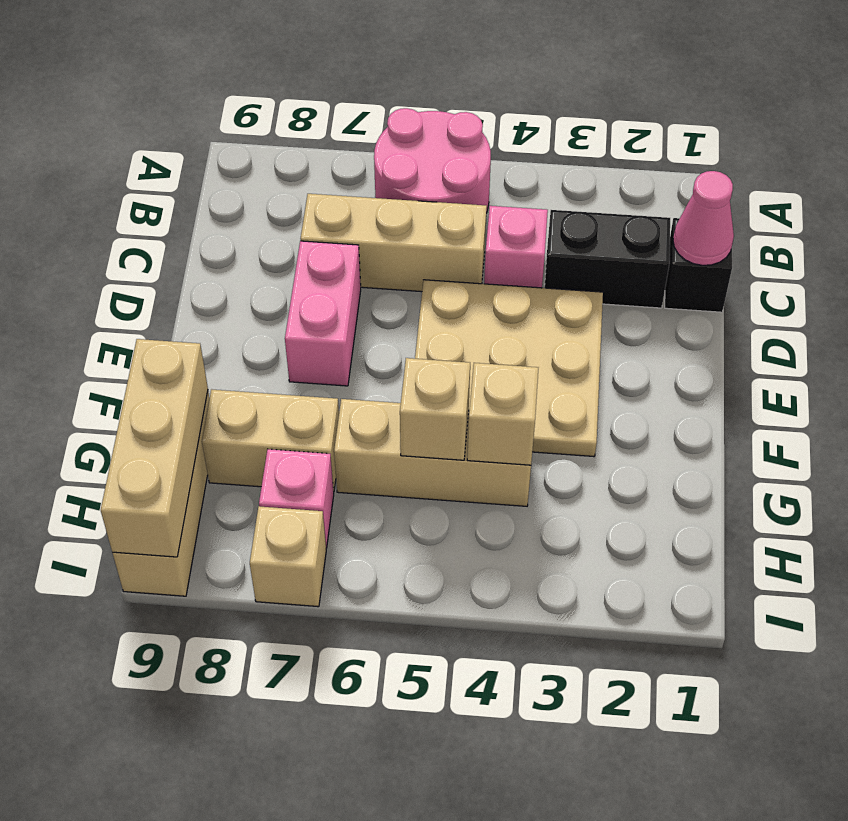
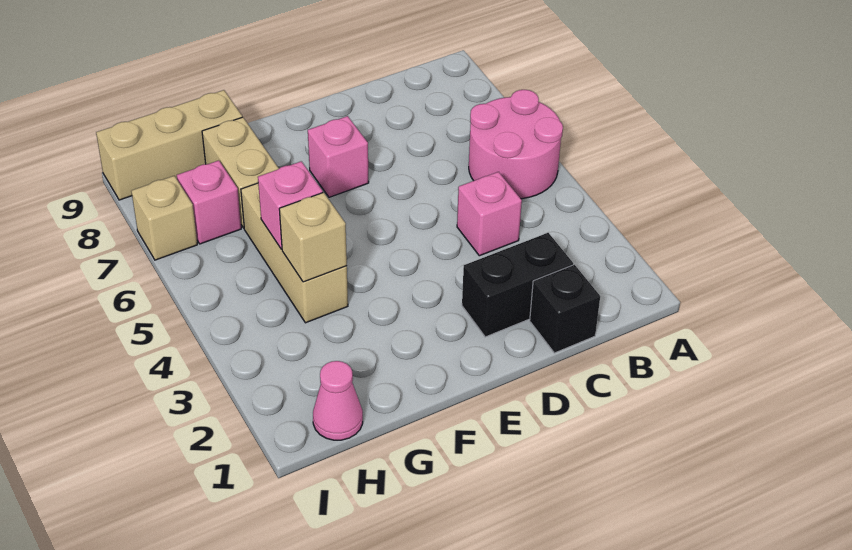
pink cone C1 level 2 -> pink cone H1 level 1
black brick C2:C3 level 1 -> black brick C2:D2 level 1
tan brick C5:C7 level 1 -> none
tan plate D3:F5 level 1 -> none
pink brick D7:E7 level 1 -> pink brick E7 level 1
tan brick G5 level 2 -> pink brick G5 level 2
tan brick G9:I9 level 2 -> none

